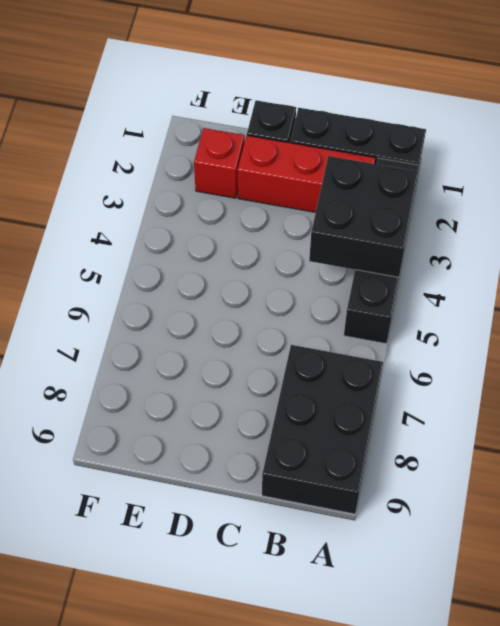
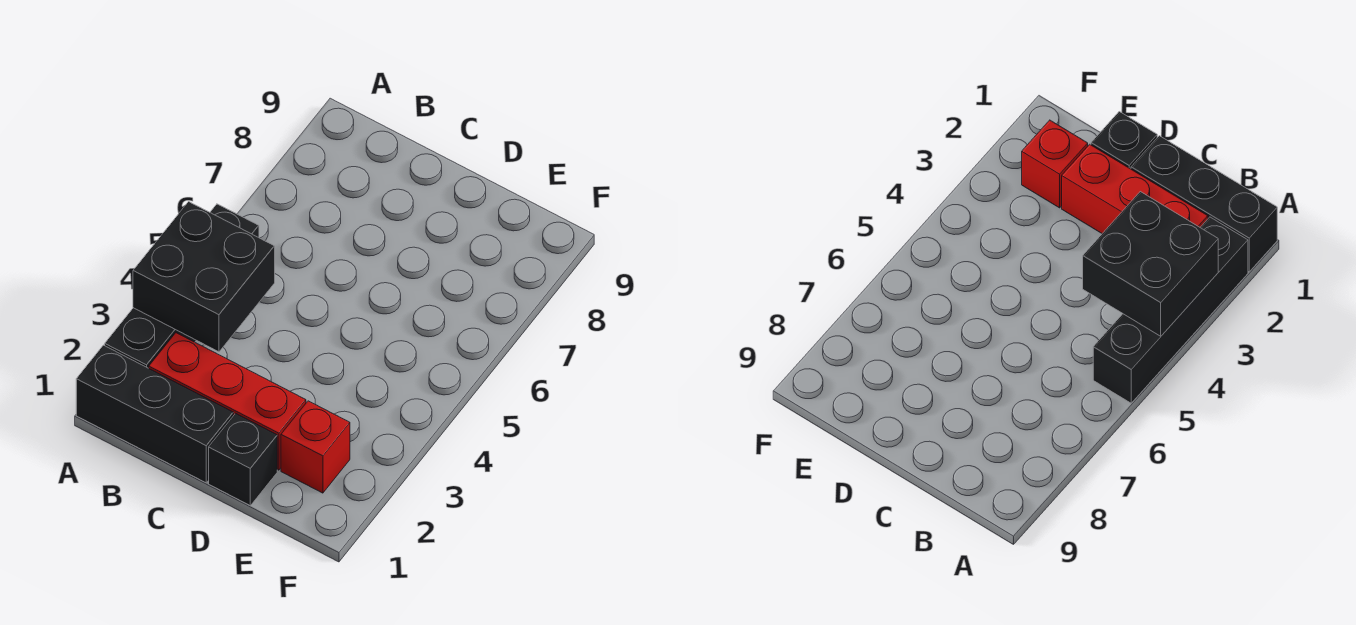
black brick A7:B9 level 1 -> none

